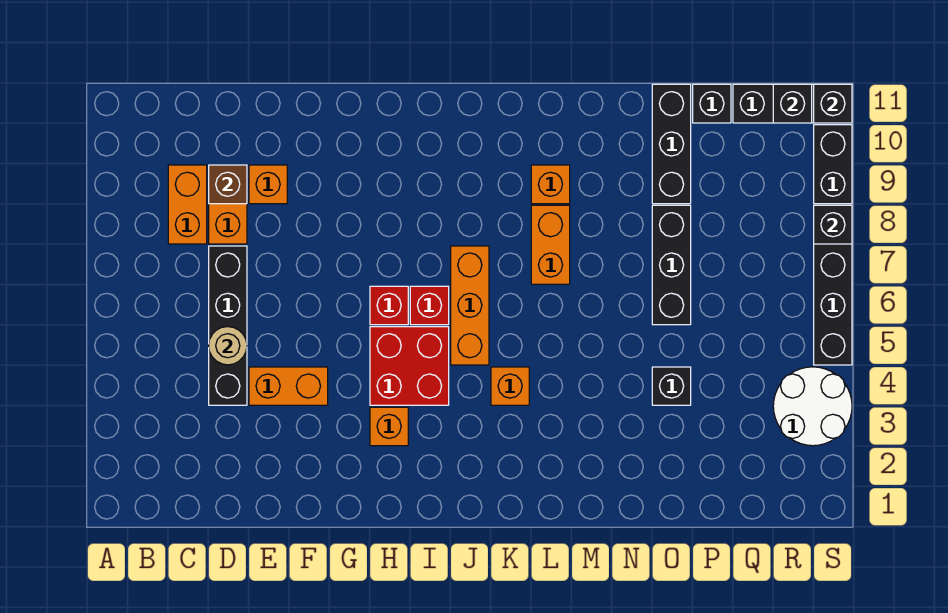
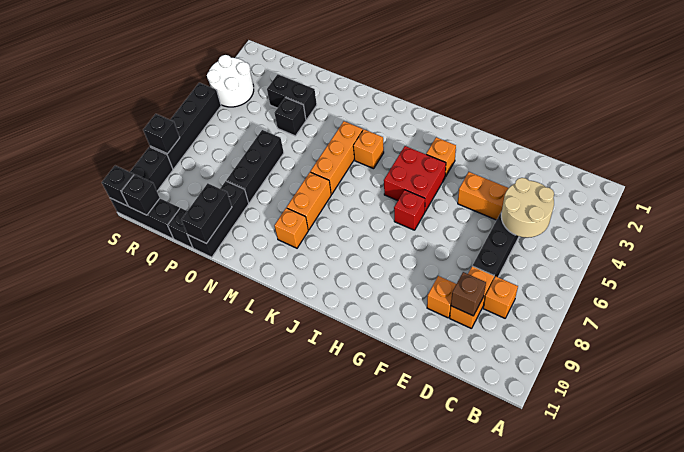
orange brick C8:C9 level 1 -> orange brick C8 level 1
tan round brick D5 level 2 -> tan round brick C4:D5 level 2
red brick I6 level 1 -> none
orange brick J5:J7 level 1 -> orange brick L4:L6 level 1
none -> black brick O3:P3 level 1
none -> black brick O10:O11 level 2

